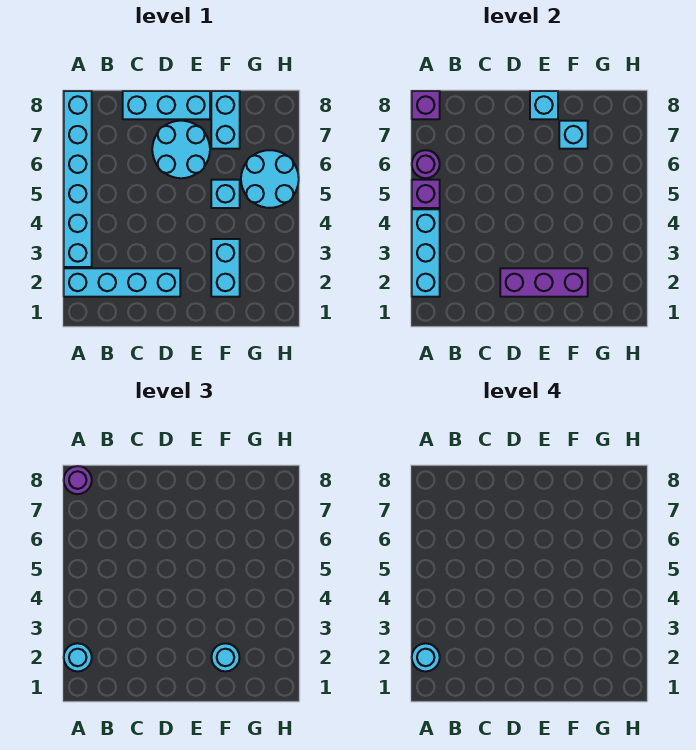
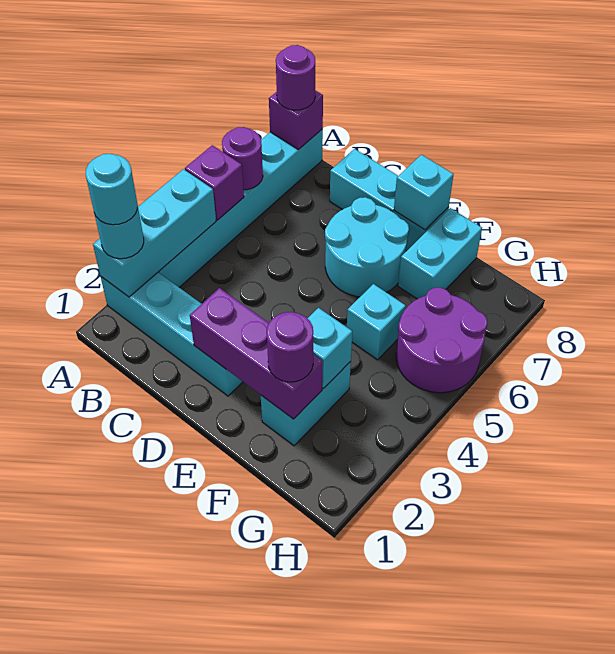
cyan round brick F2 level 3 -> purple round brick F2 level 3
cyan brick F7 level 2 -> cyan brick F3 level 2
cyan round brick G5:H6 level 1 -> purple round brick G5:H6 level 1

